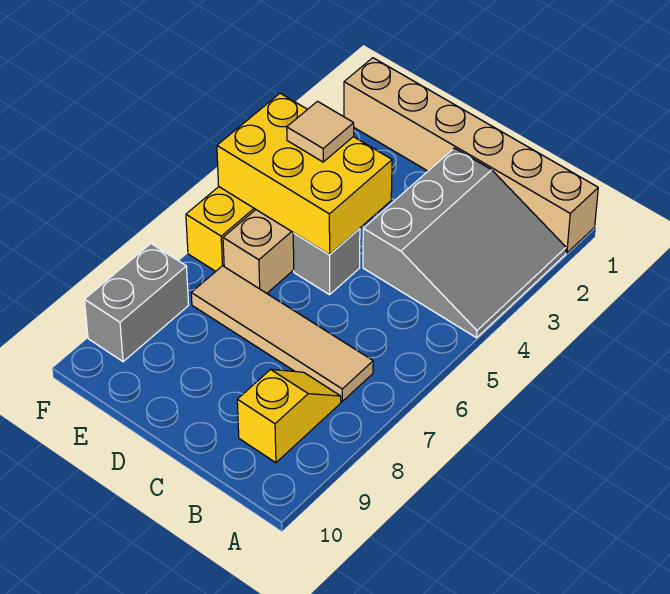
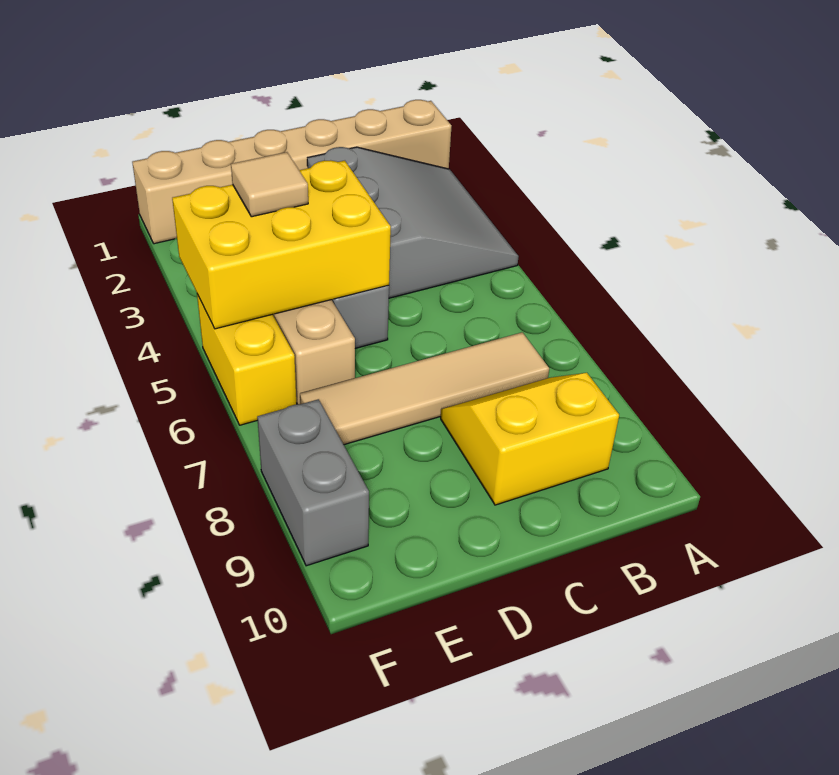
yellow slope B8:B9 level 1 top 9 -> yellow slope B8:C9 level 1 top 9

